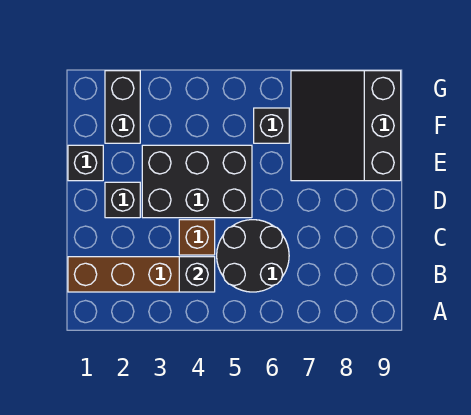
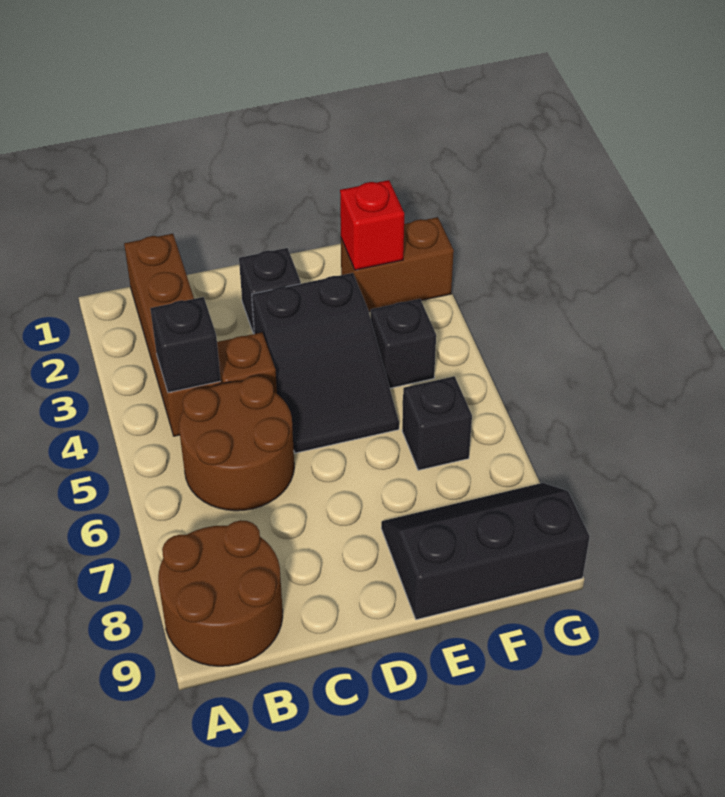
none -> brown round brick A8:B9 level 1
black round brick B5:C6 level 1 -> brown round brick B5:C6 level 1
black brick D3:E5 level 1 -> black slope D3:E5 level 1 top 3
black brick E1 level 1 -> black brick F4 level 1
black slope E7:G9 level 1 top 9 -> black slope E8:G9 level 1 top 9
black brick F2:G2 level 1 -> brown brick F2:G2 level 1
none -> red brick F2 level 2

